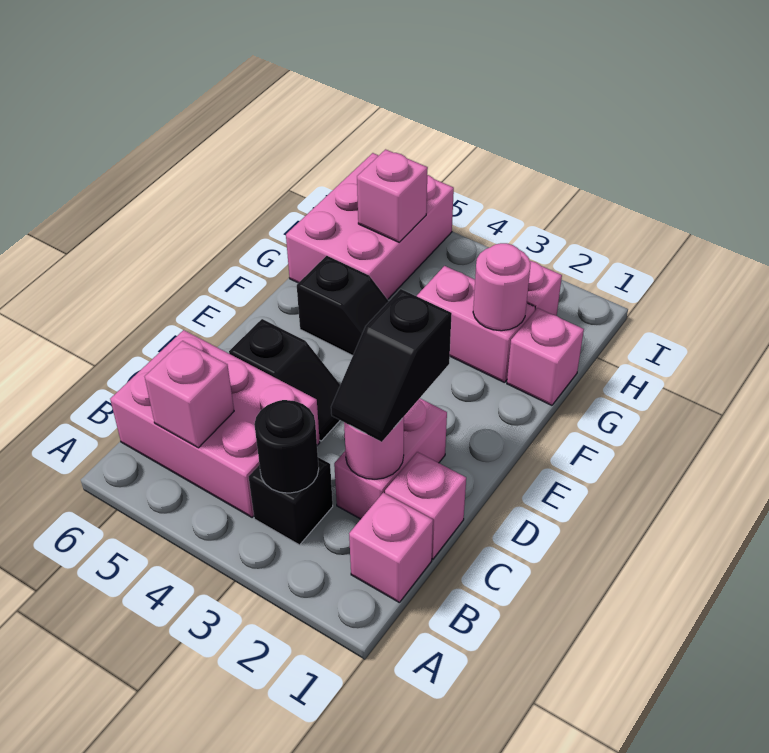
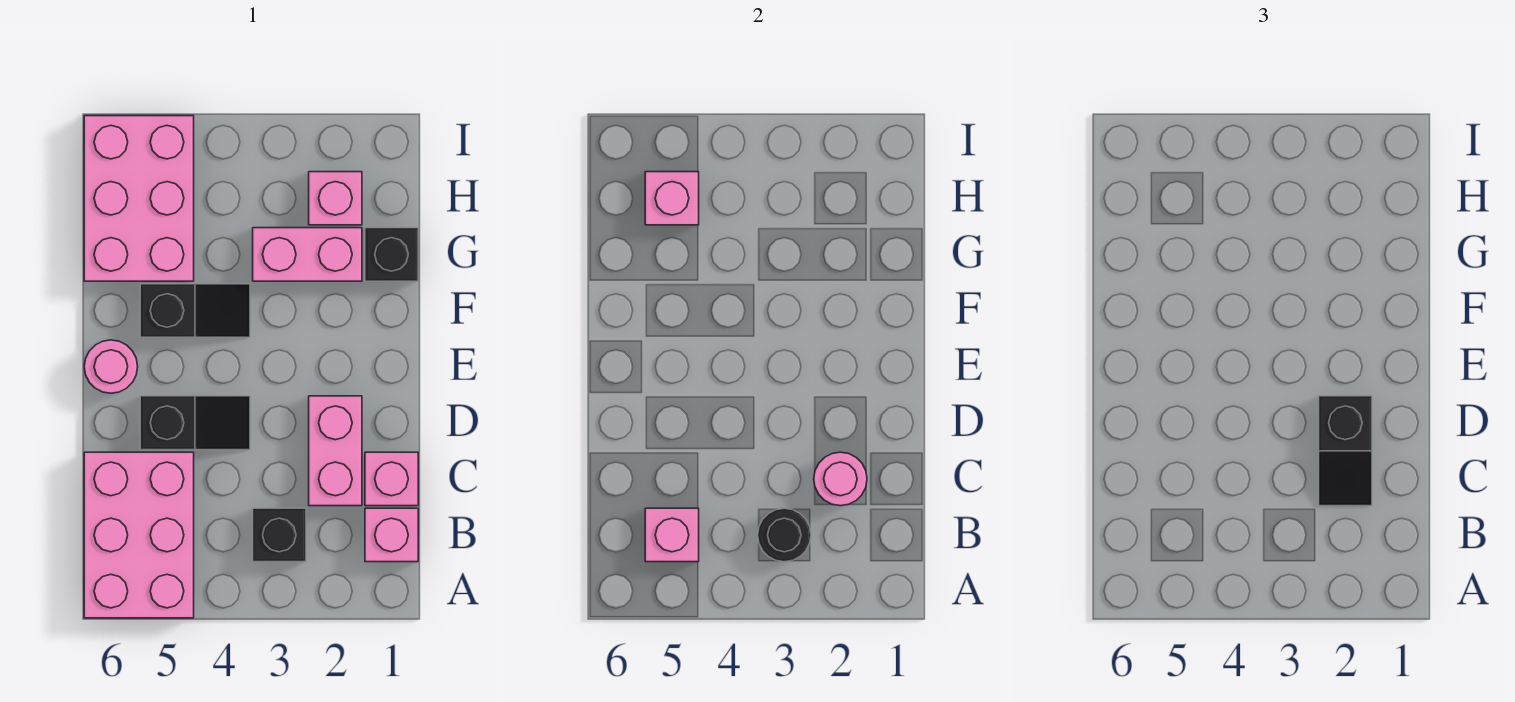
pink brick B4:C6 level 1 -> pink brick A5:C6 level 1
pink brick G1 level 1 -> black brick G1 level 1
pink round brick G2 level 2 -> pink round brick E6 level 1

